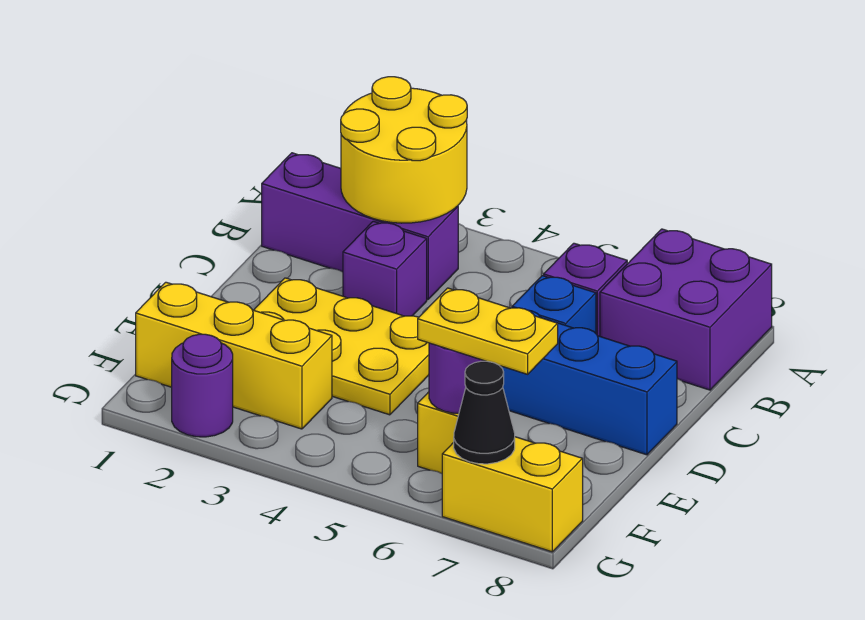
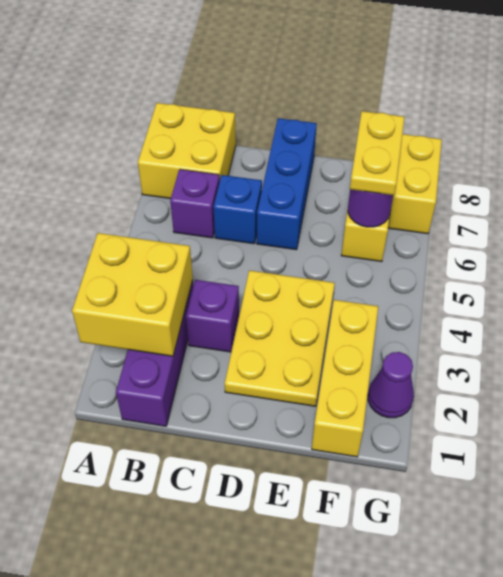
yellow round brick A2:B3 level 2 -> yellow brick A2:B3 level 2
purple brick A7:B8 level 1 -> yellow brick A7:B8 level 1
purple round brick G2 level 1 -> purple cone G2 level 1
black cone G7 level 2 -> none

